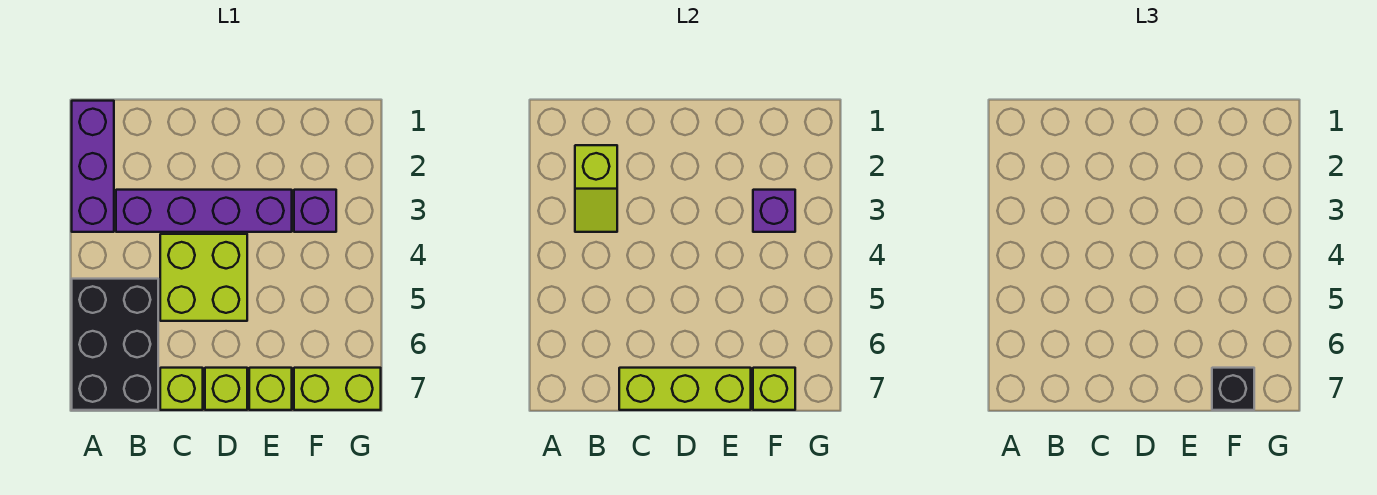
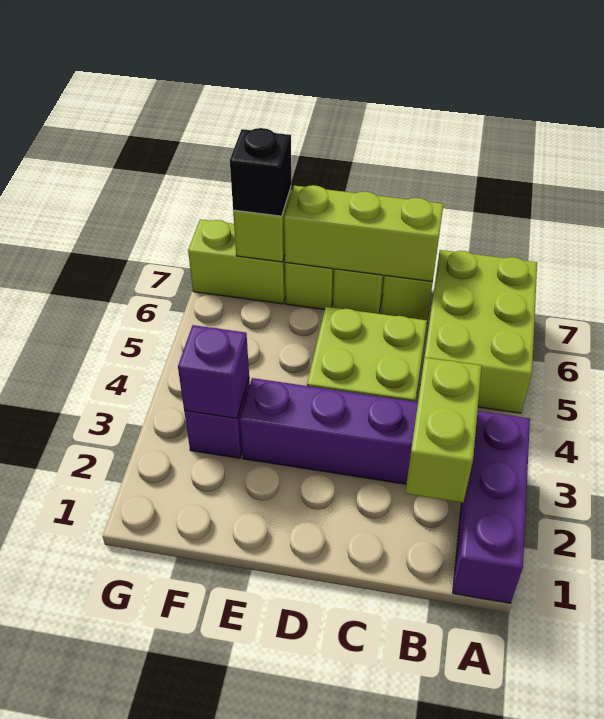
black brick A5:B7 level 1 -> lime brick A5:B7 level 1
lime slope B2:B3 level 2 top 2 -> lime brick B2:B3 level 2

